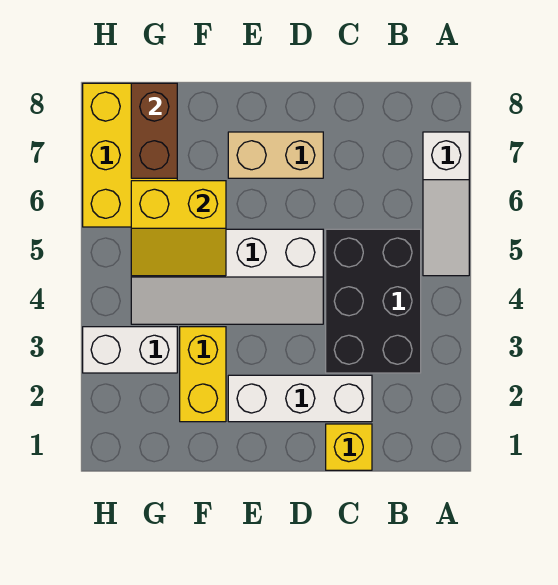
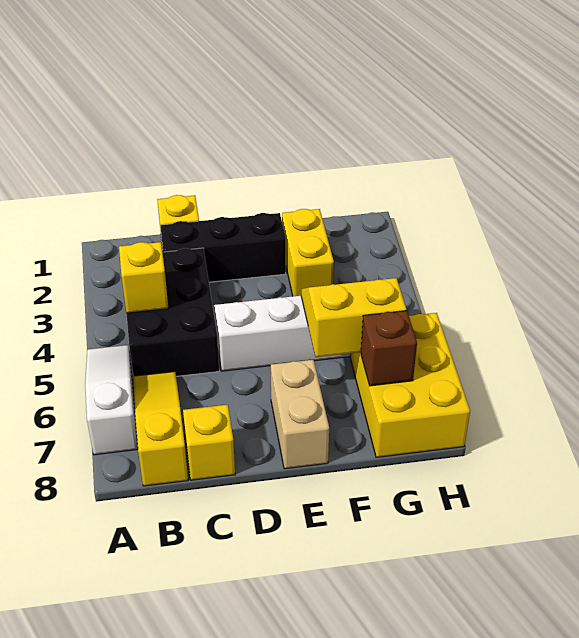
none -> yellow brick B4 level 2
none -> yellow slope B6:B8 level 1 top 8
white brick C2:E2 level 1 -> black brick C2:E2 level 1
none -> yellow brick C8 level 1
tan brick D7:E7 level 1 -> tan brick E7:E8 level 1
white brick G3:H3 level 1 -> none
brown brick G7:G8 level 2 -> brown brick G7 level 2

